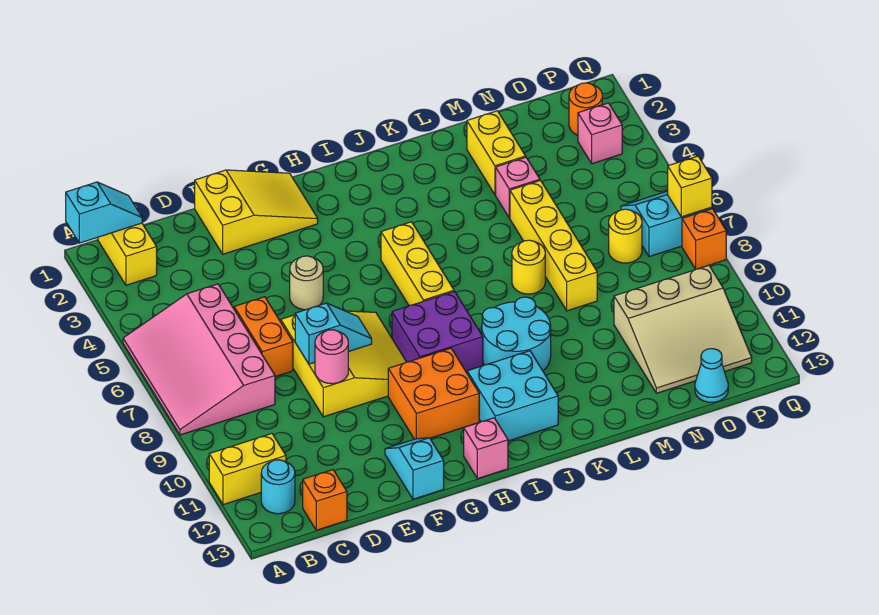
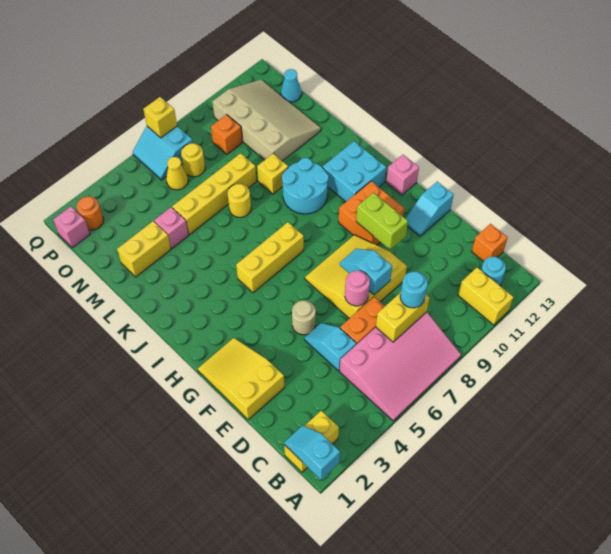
none -> yellow brick C7:C8 level 2
none -> cyan round brick C8 level 3
none -> cyan slope D5:E5 level 1 top D
pink round brick E9 level 2 -> pink round brick E7 level 2
none -> lime brick F10:G10 level 2
purple brick H8:I9 level 1 -> none
none -> yellow brick L9 level 1
tan slope N10:P12 level 1 top 10 -> tan slope M10:P12 level 1 top 10
none -> yellow cone O6 level 1
pink brick P3 level 1 -> pink brick P1 level 1
orange brick Q8 level 1 -> orange brick O9 level 1

